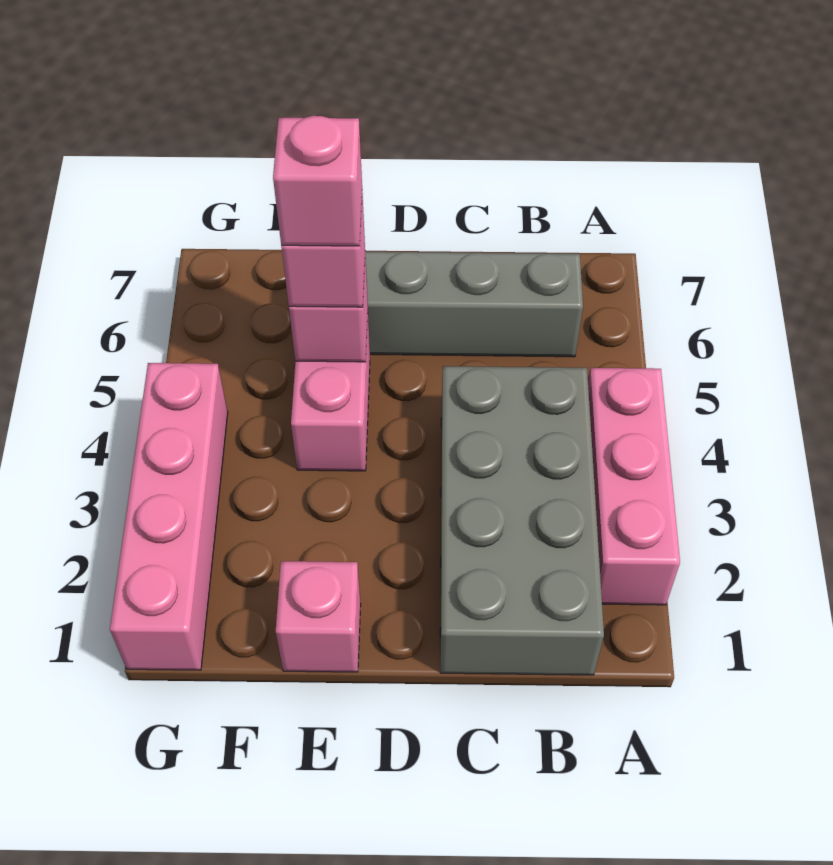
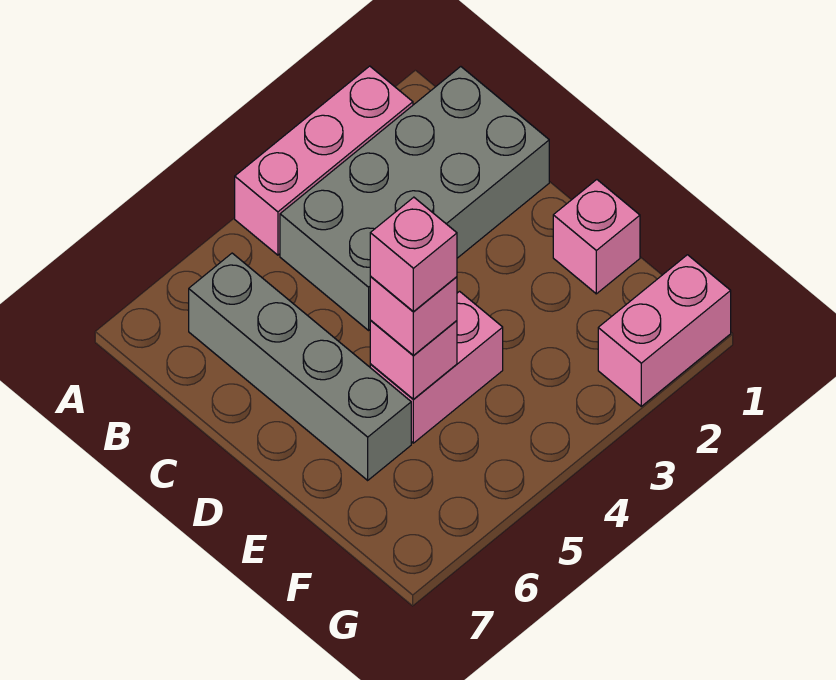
pink brick G1:G4 level 1 -> pink brick G1:G2 level 1

